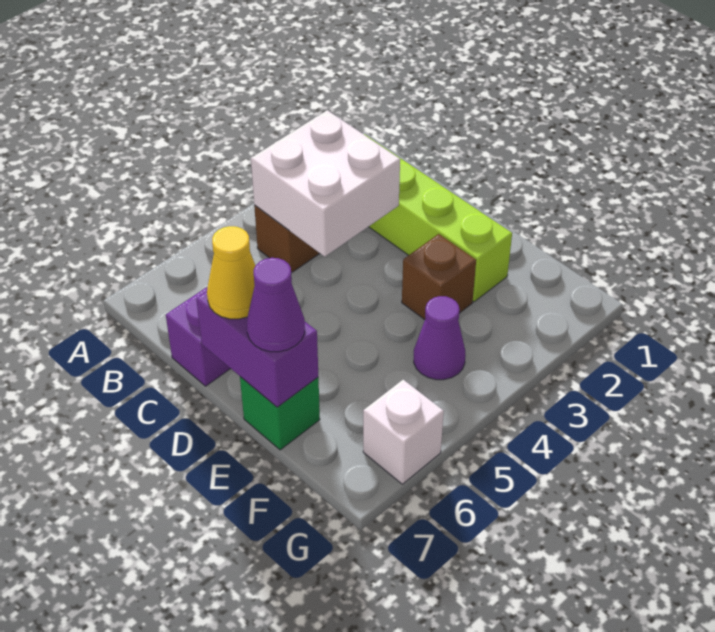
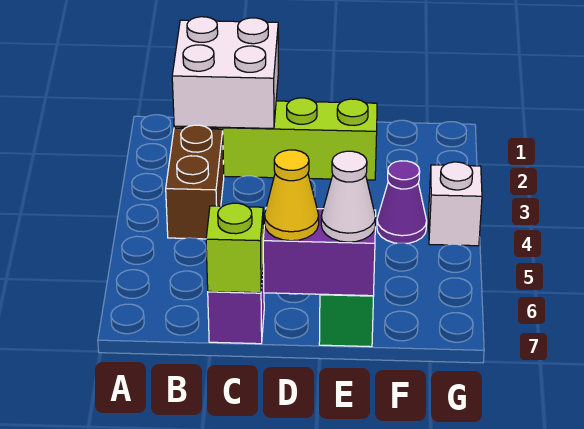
white brick B3:C4 level 2 -> white brick B1:C2 level 2
none -> lime brick C7 level 2
brown brick E3 level 1 -> none
purple cone E7 level 3 -> white cone E7 level 3
white brick G6 level 1 -> white brick G4 level 1

